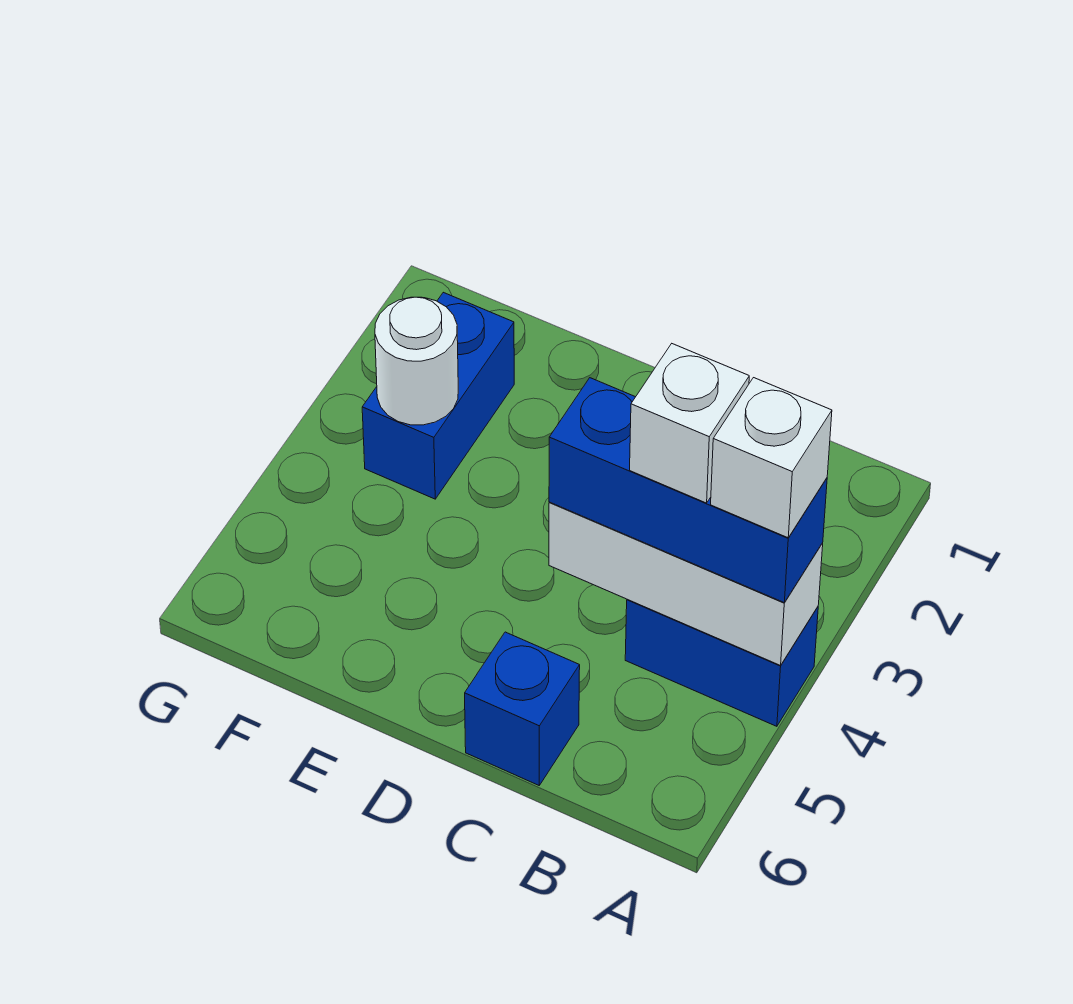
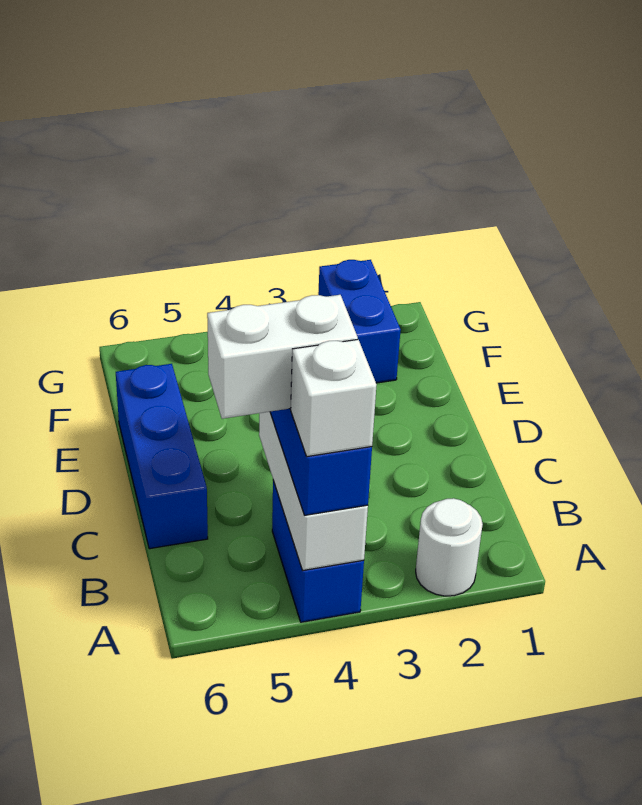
white brick B4 level 4 -> white brick B4:B5 level 4
blue brick C6 level 1 -> blue brick C6:E6 level 1
blue brick F2:F3 level 1 -> blue brick F2:G2 level 1
white round brick F3 level 2 -> white round brick A2 level 1

